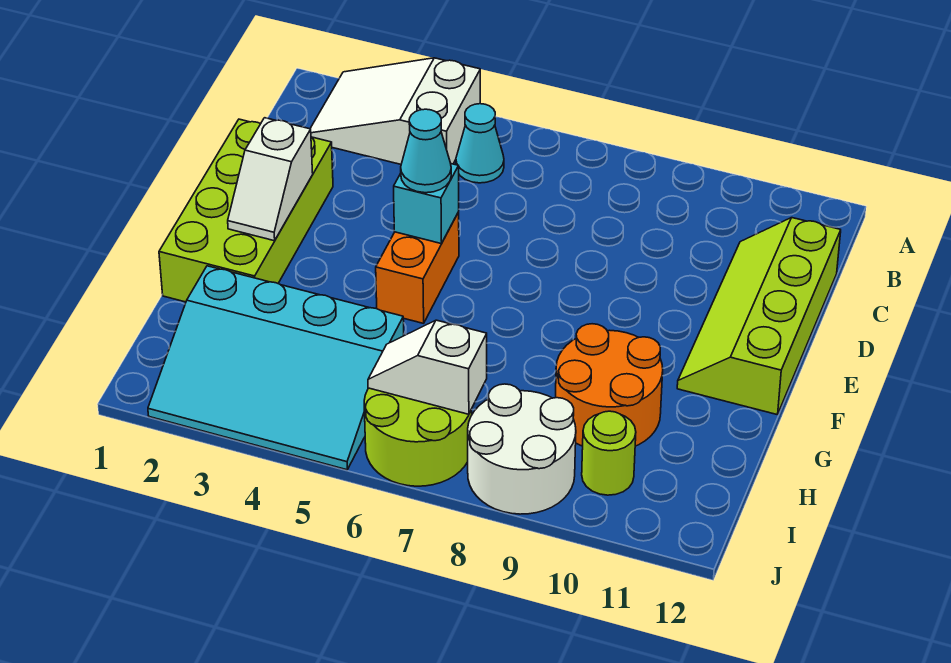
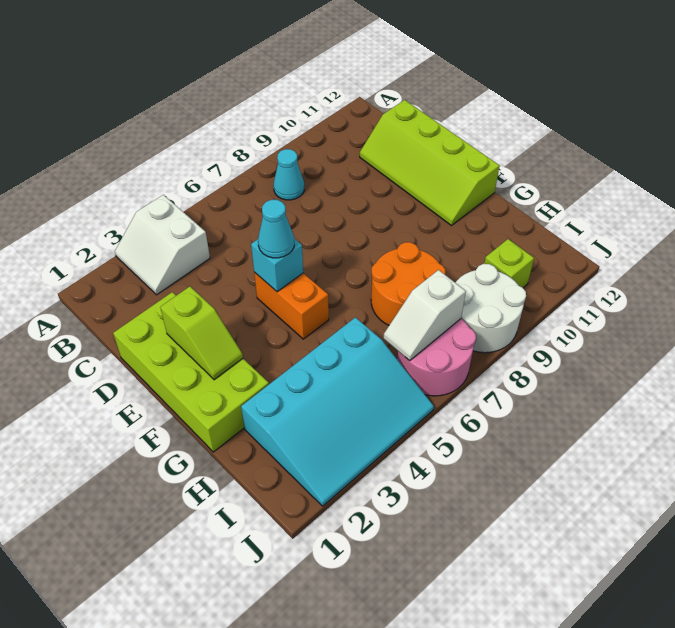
white slope A2:B4 level 1 top 4 -> white slope A3:B4 level 1 top 4
cyan cone B5 level 1 -> cyan cone B8 level 1
white slope E2:F2 level 2 top E -> lime slope E2:F2 level 2 top E
orange round brick G9:H10 level 1 -> orange round brick G7:H8 level 1
lime round brick I6:J7 level 1 -> pink round brick I6:J7 level 1
lime round brick I10 level 1 -> lime brick I10 level 1

